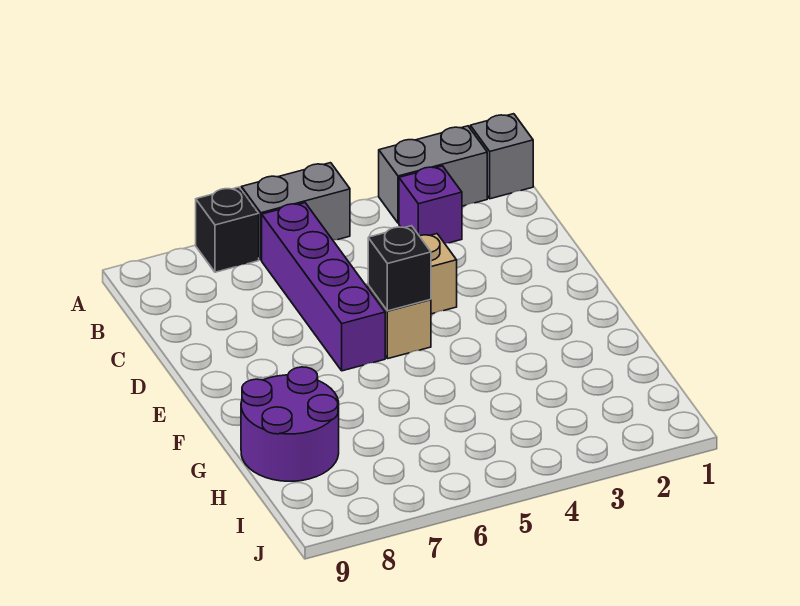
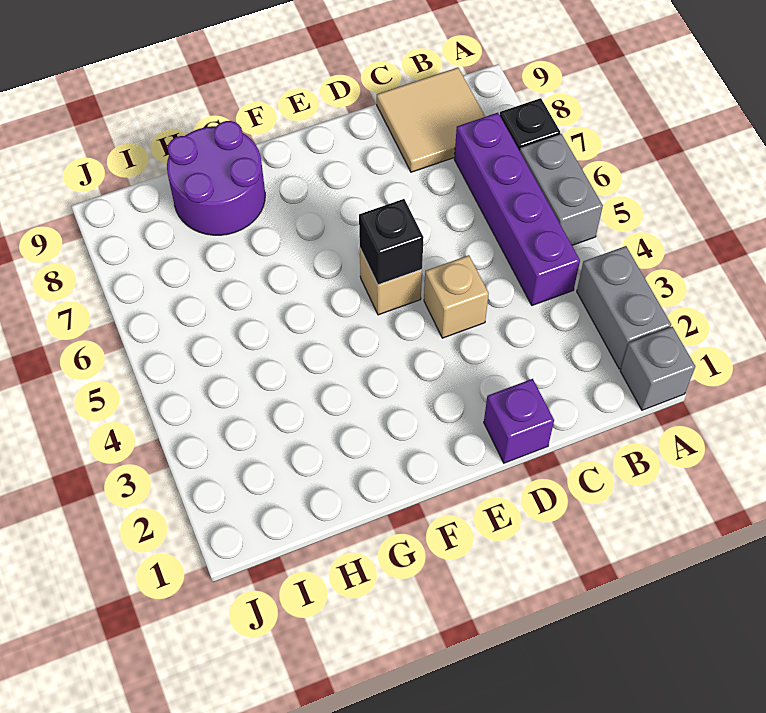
purple brick B3 level 1 -> purple brick D1 level 1
purple brick B6:E6 level 1 -> purple brick B4:B7 level 1
none -> tan tile B8:C9 level 1

